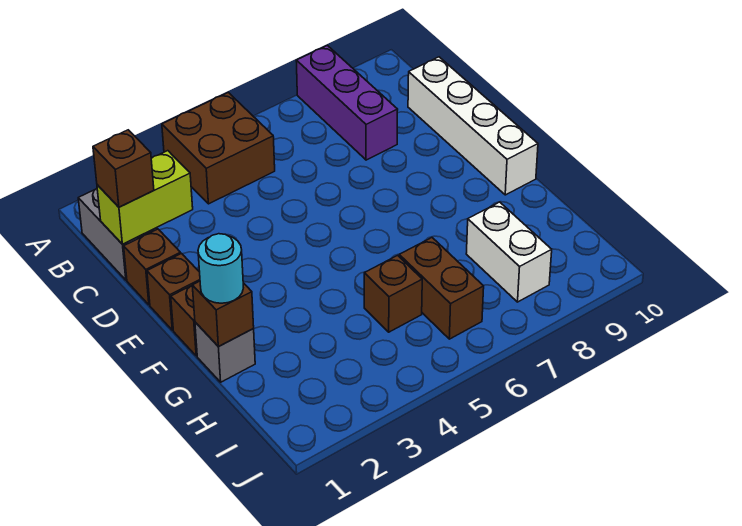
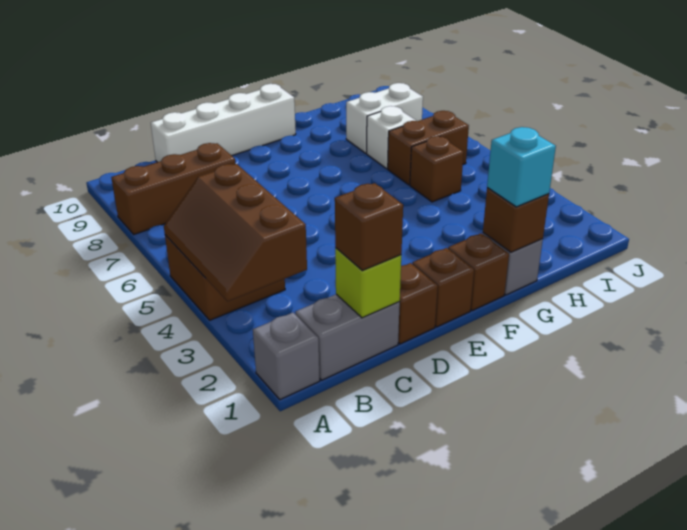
none -> grey brick A1 level 1
none -> brown slope A3:B5 level 2 top B
purple brick A8:C8 level 1 -> brown brick A8:C8 level 1
lime brick C1:C2 level 2 -> lime brick C1 level 2
cyan round brick G1 level 3 -> cyan brick G1 level 3
none -> white brick H7 level 1

